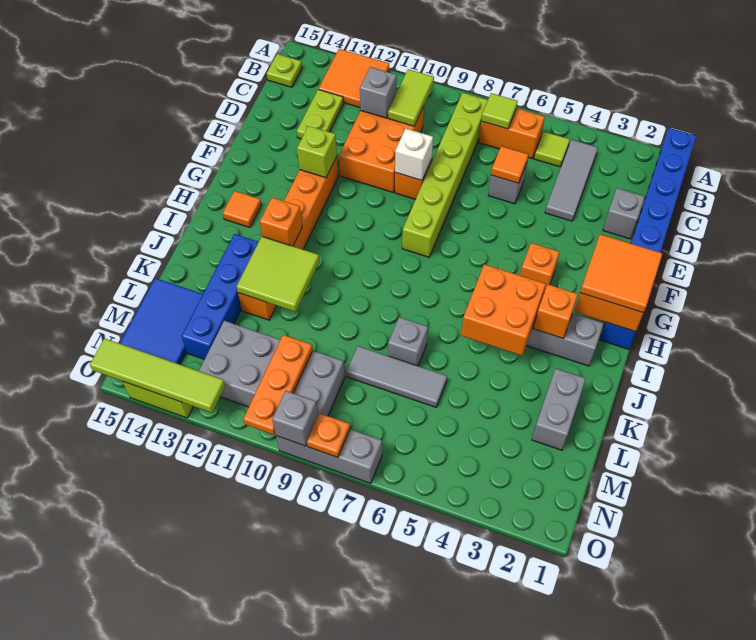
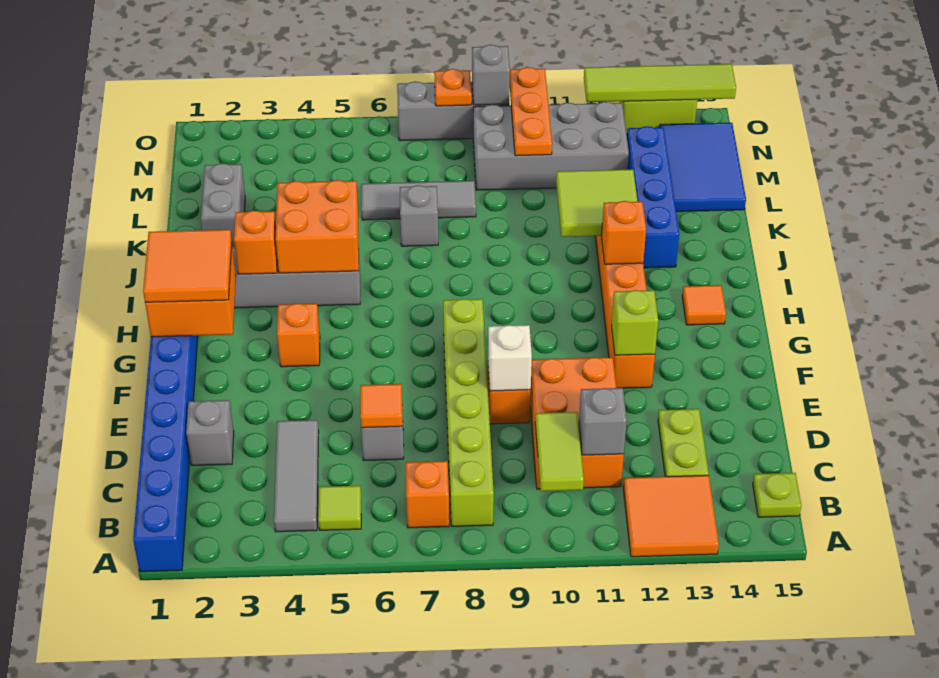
orange brick B6:B7 level 1 -> orange brick B7 level 1
lime tile B7 level 2 -> none

